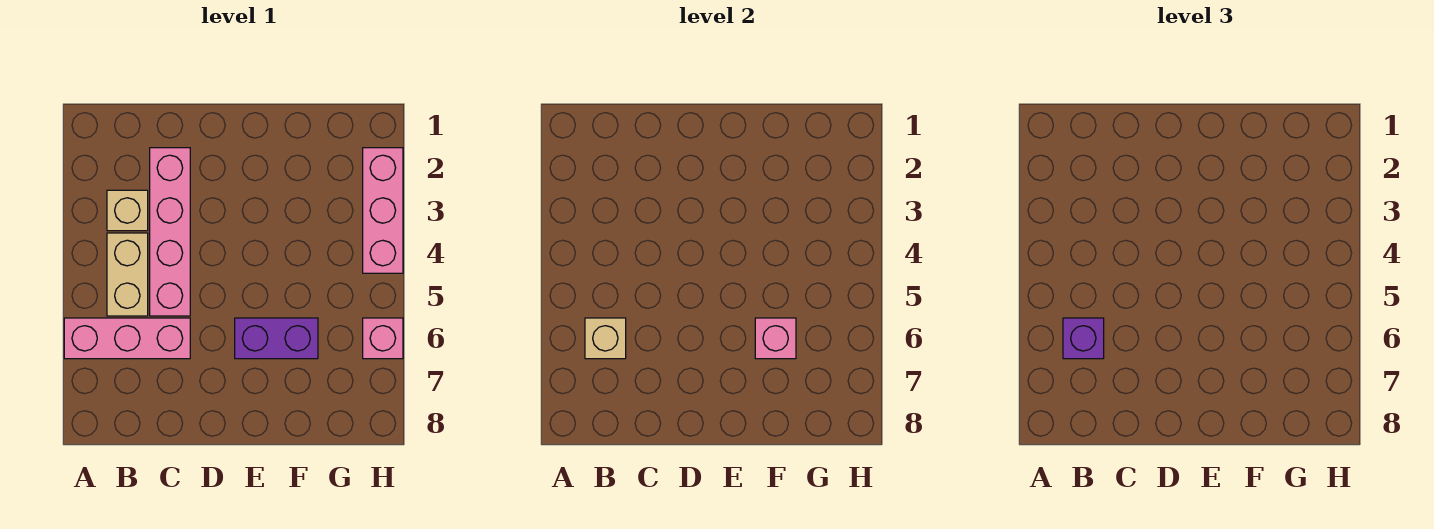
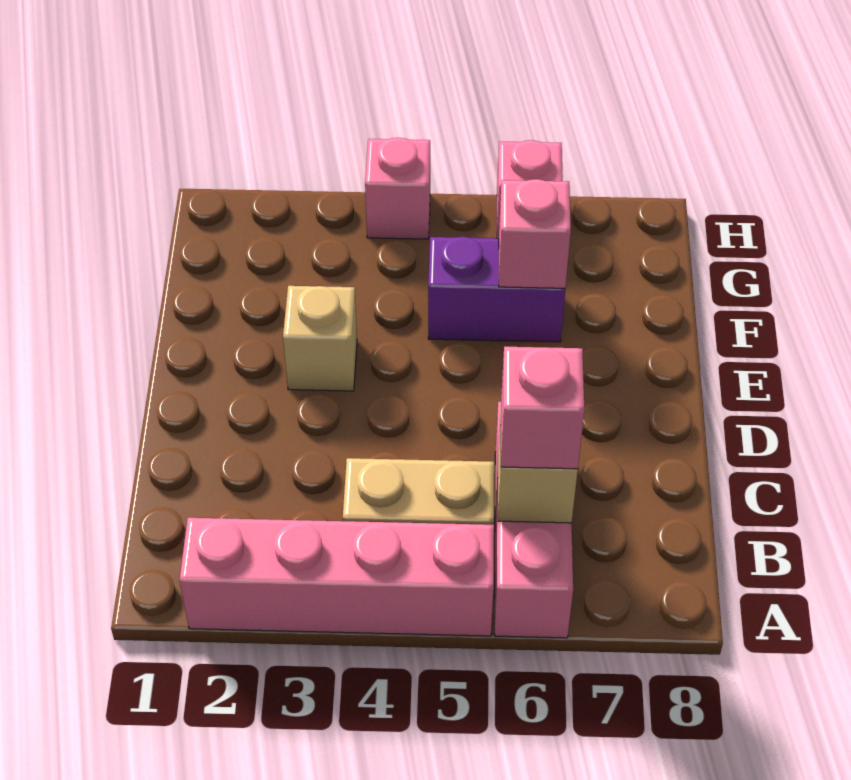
tan brick B3 level 1 -> tan brick E3 level 1
purple brick B6 level 3 -> pink brick B6 level 3
pink brick C2:C5 level 1 -> pink brick A2:A5 level 1
purple brick E6:F6 level 1 -> purple brick F5:F6 level 1
pink brick H2:H4 level 1 -> pink brick H4 level 1

